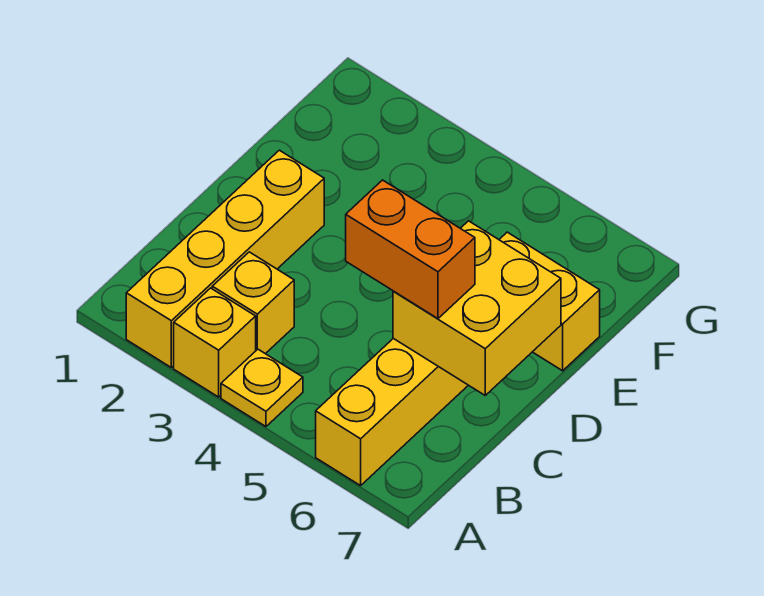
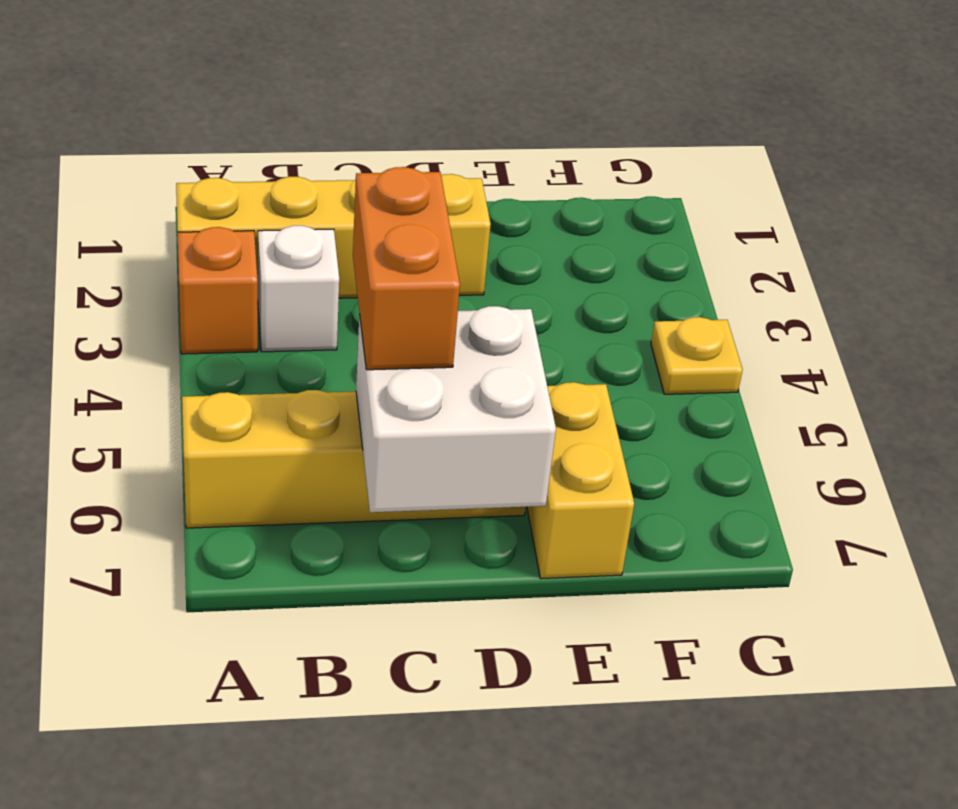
yellow brick A3 level 1 -> orange brick A3 level 1
yellow plate A4 level 1 -> yellow plate G4 level 1
yellow brick B3 level 1 -> white brick B3 level 1
yellow brick C6:D7 level 2 -> white brick C6:D7 level 2

